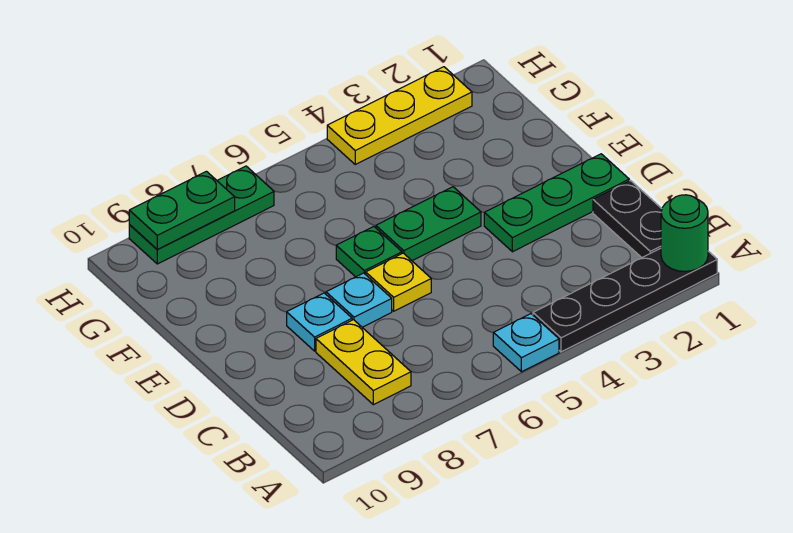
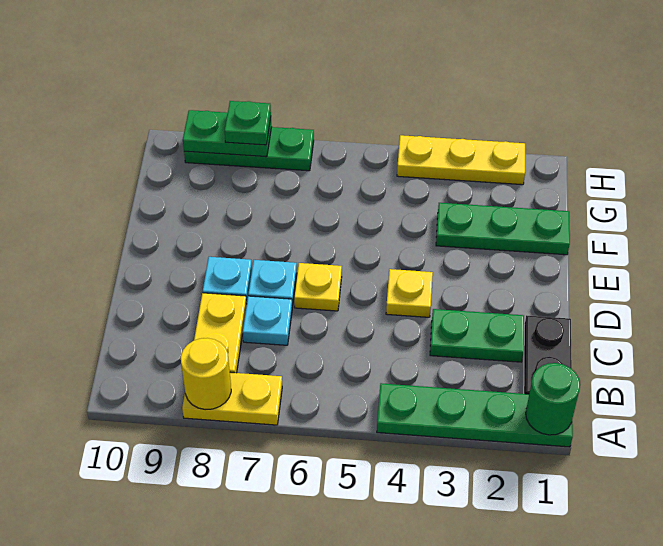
black plate A1:A4 level 1 -> green plate A1:A4 level 1
cyan plate A5 level 1 -> cyan plate C7 level 1
none -> yellow plate A7:A8 level 1
none -> yellow round brick A8 level 2
green plate D1:D3 level 1 -> green plate F1:F3 level 1
none -> yellow plate D4 level 1
green plate E4:E5 level 1 -> green plate C2:C3 level 1
green plate E6 level 1 -> green plate H8 level 3

